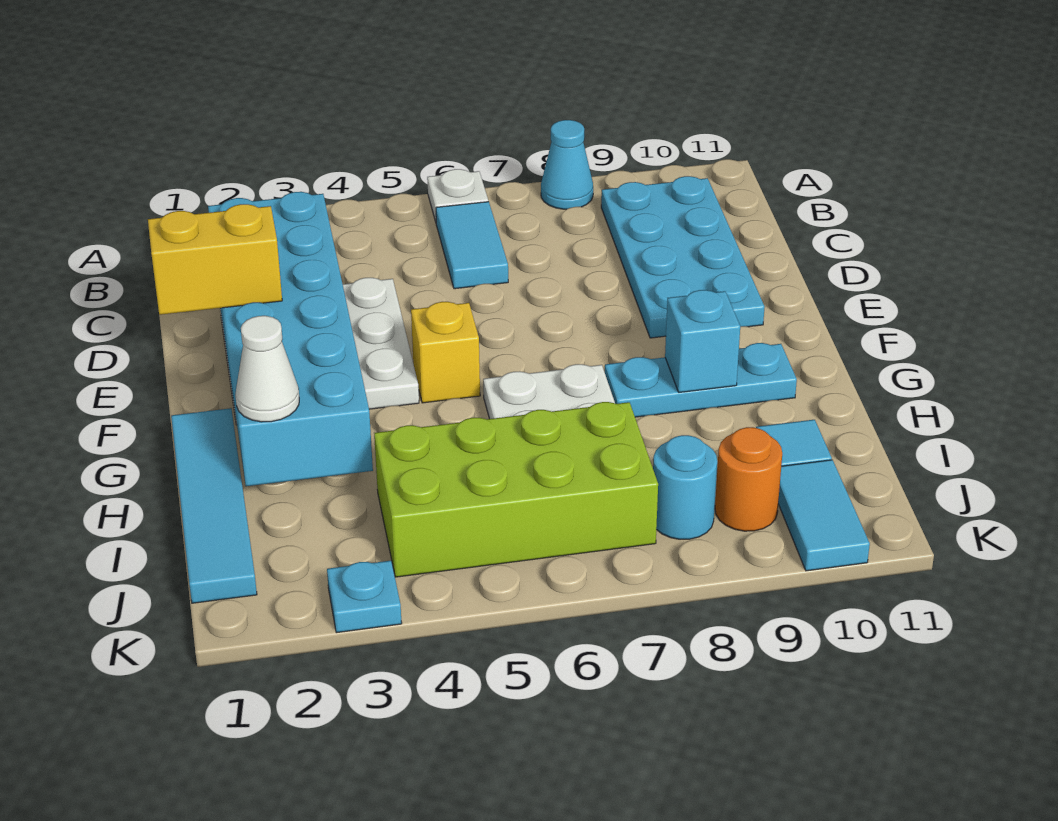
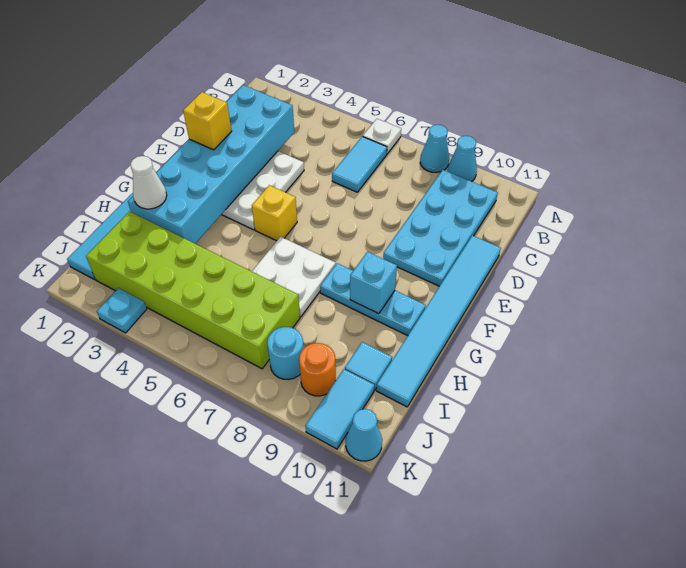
none -> cyan cone A9 level 1
none -> cyan tile D11:I11 level 1
yellow brick E1:E2 level 3 -> yellow brick E2 level 3
lime brick I4:J7 level 1 -> lime brick I2:J7 level 1
none -> cyan cone K11 level 1

